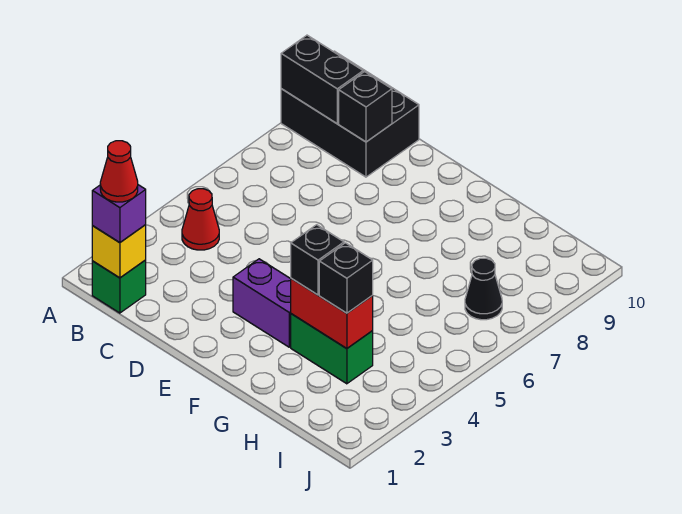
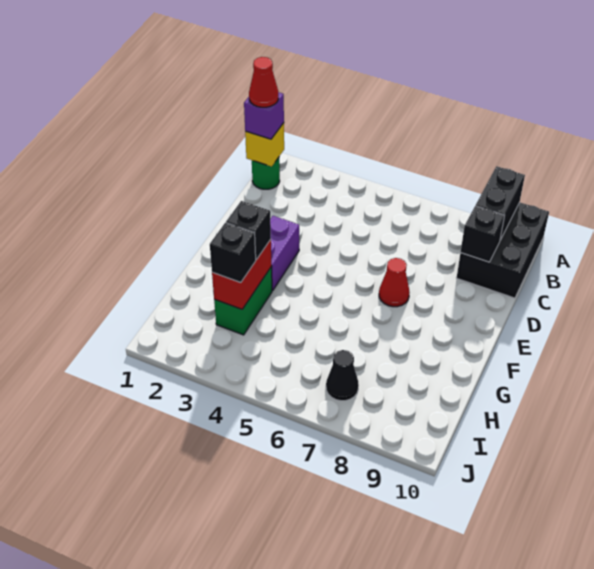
green brick B1 level 1 -> green round brick B1 level 1
red cone B4 level 1 -> red cone E7 level 1

